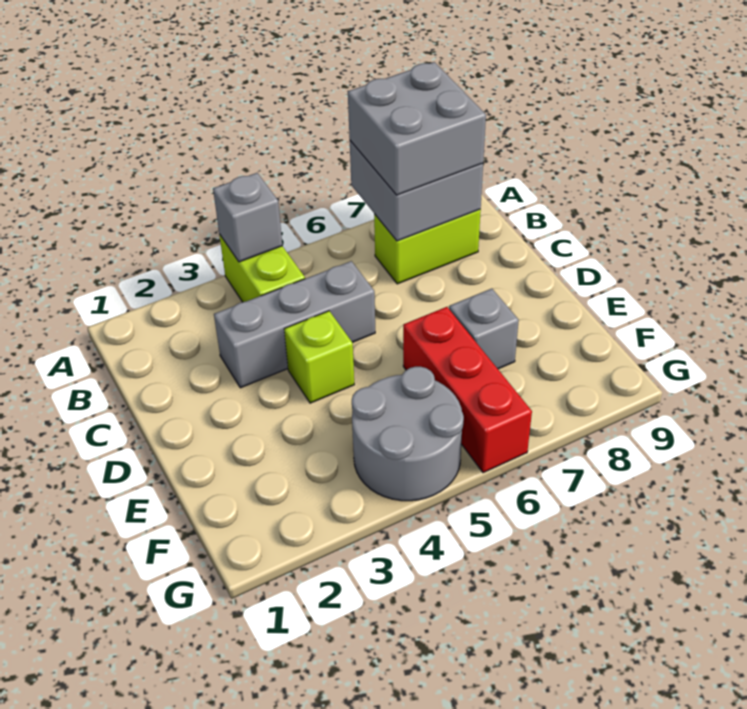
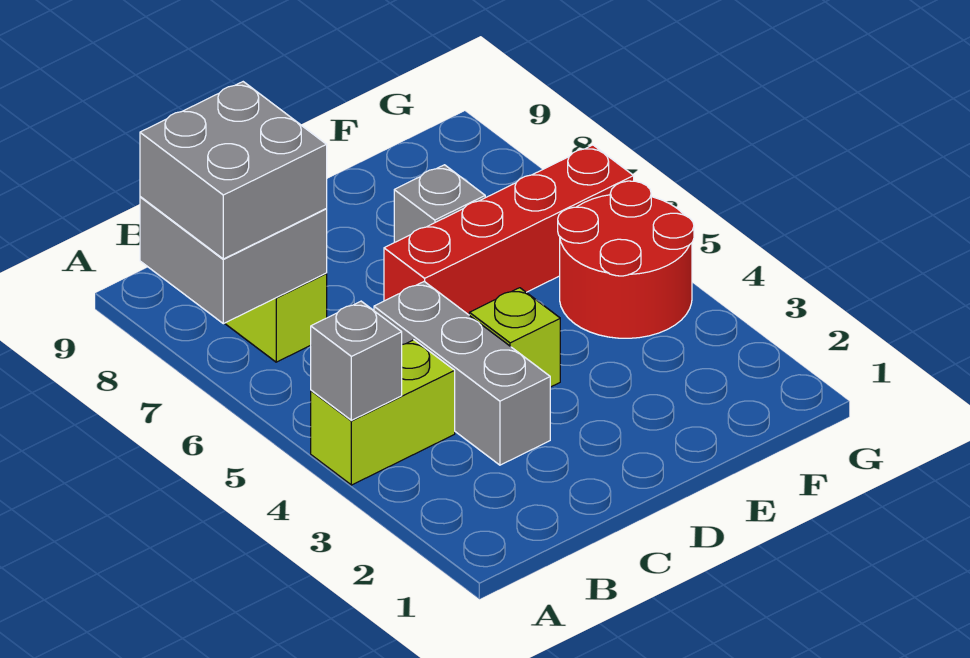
red brick E6:G6 level 1 -> red brick D6:G6 level 1
grey round brick F4:G5 level 1 -> red round brick F4:G5 level 1

